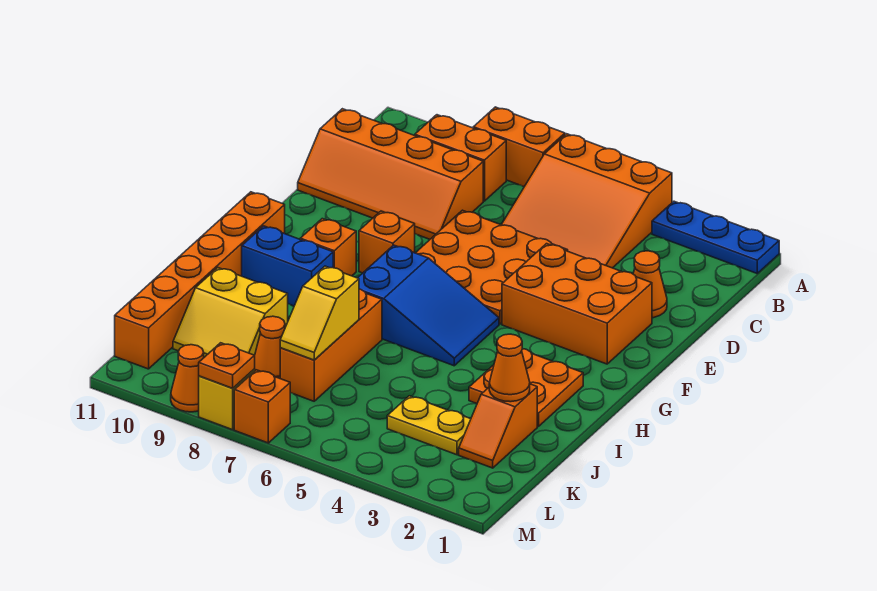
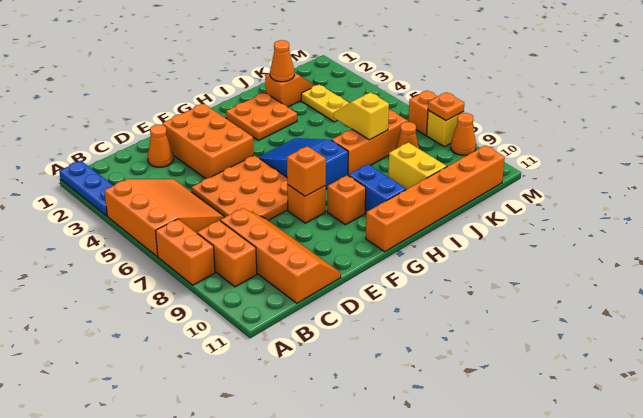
none -> orange brick F8 level 2
yellow slope J7:K7 level 2 top J -> yellow slope J6:J7 level 2 top 7

